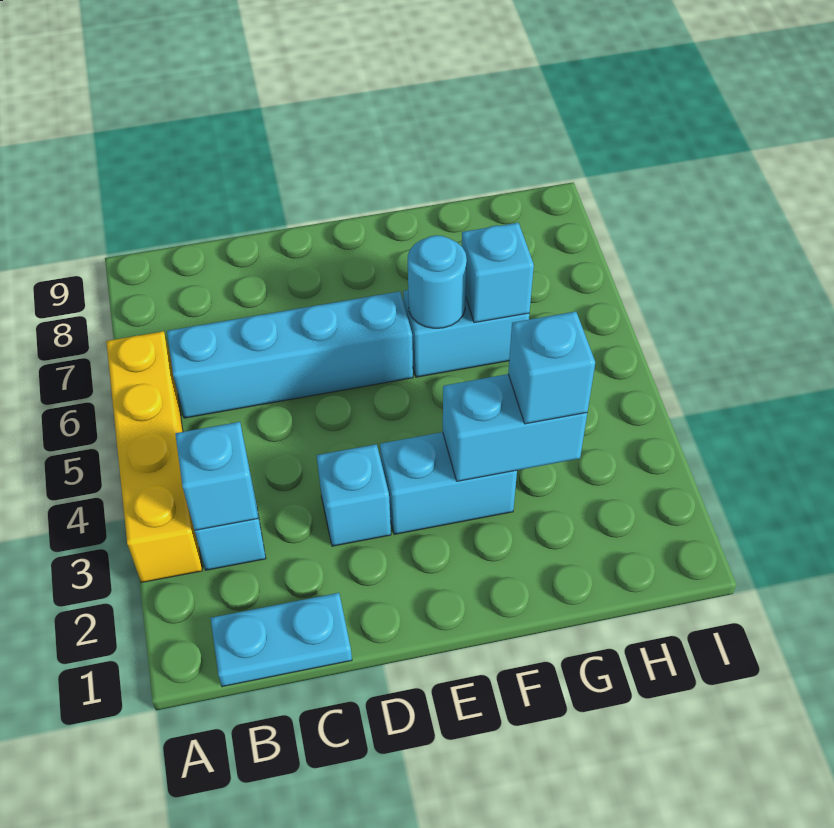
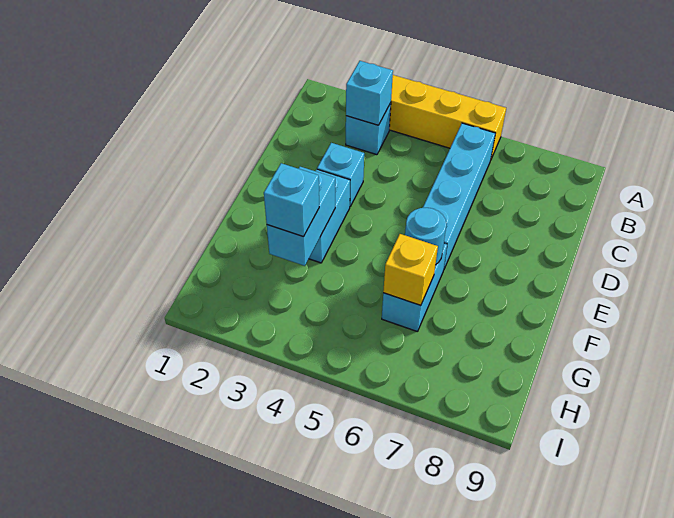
cyan plate B1:C1 level 1 -> none
cyan brick G6 level 2 -> yellow brick G6 level 2

